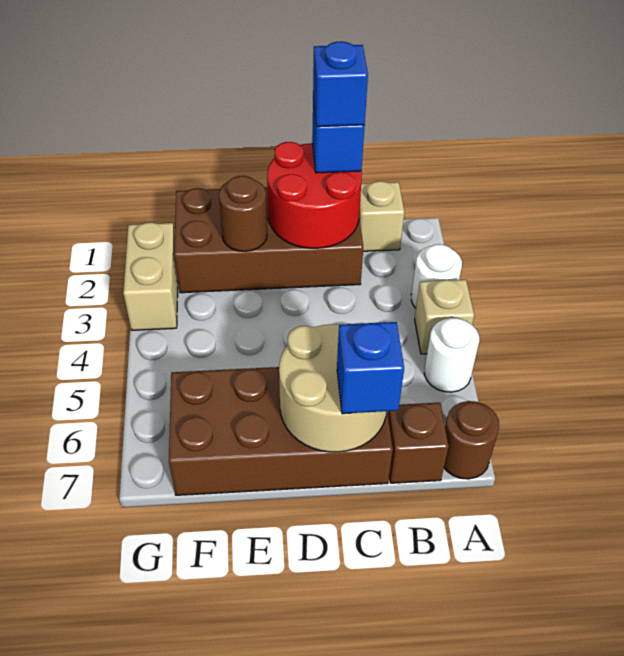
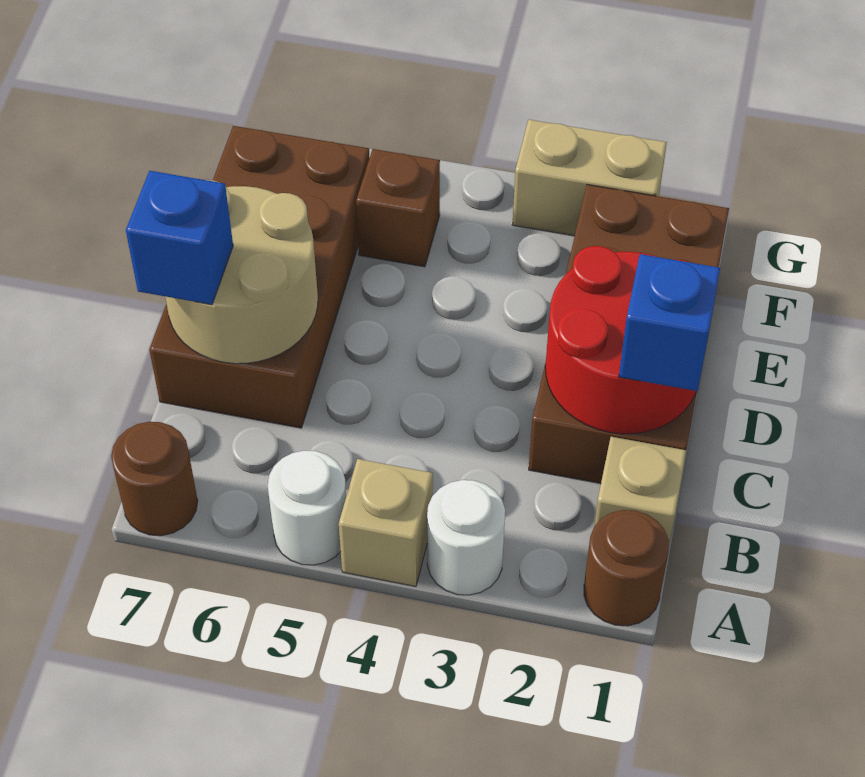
brown brick B7 level 1 -> brown brick F5 level 1
blue brick C1 level 4 -> none
brown round brick E2 level 2 -> brown round brick A1 level 1

